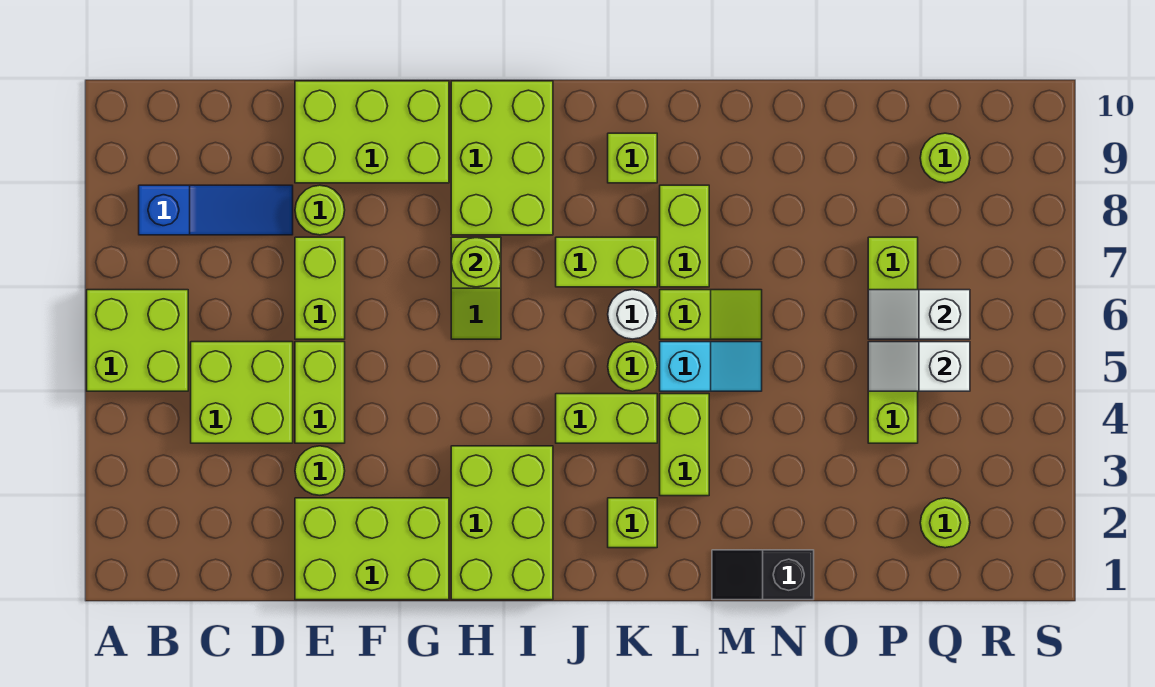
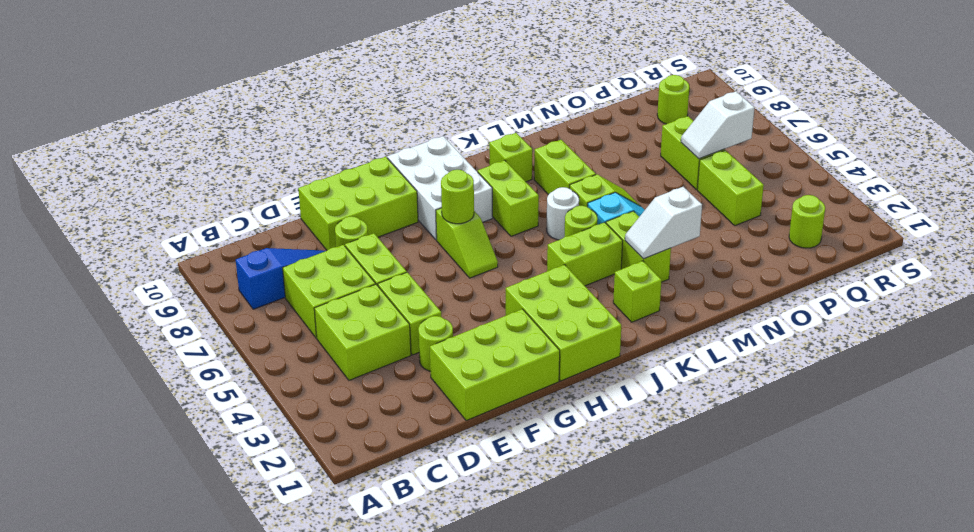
lime brick A5:B6 level 1 -> lime brick C6:D7 level 1
lime brick H8:I10 level 1 -> white brick H8:I10 level 1
lime brick J7:K7 level 1 -> lime brick J7:J8 level 1
black slope M1:N1 level 1 top N -> none
white slope P5:Q5 level 2 top Q -> white slope L3:M3 level 2 top M

